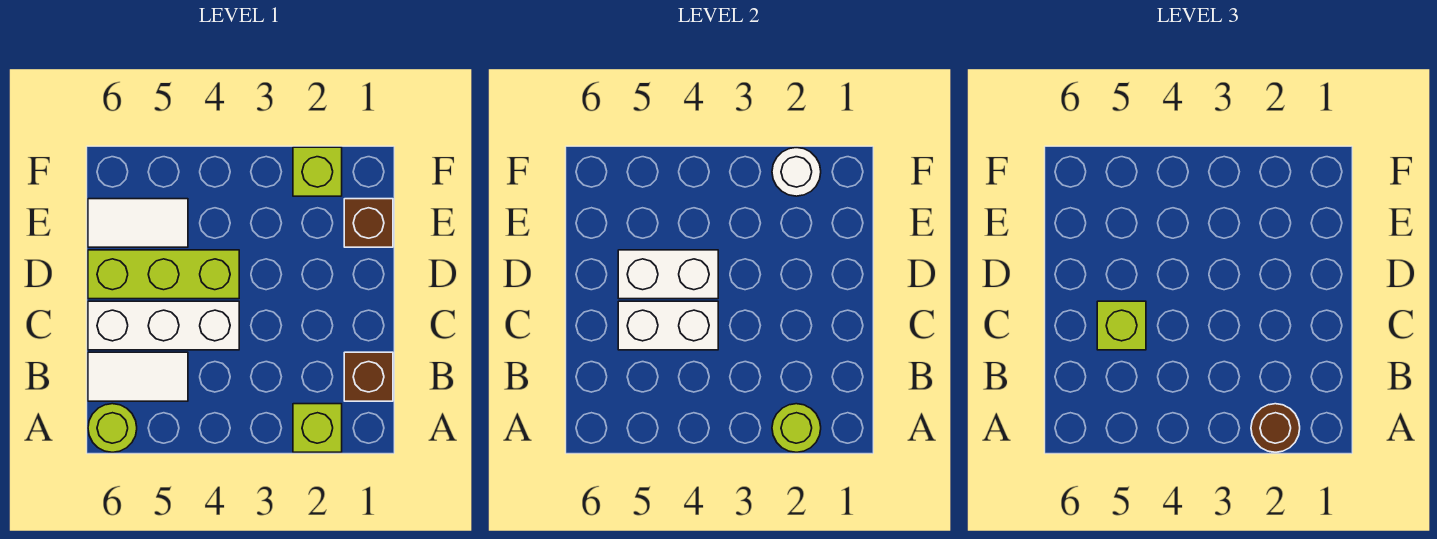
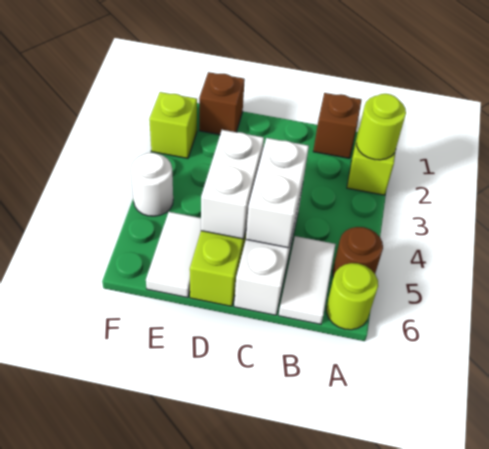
brown round brick A2 level 3 -> brown round brick A5 level 1
lime brick C5 level 3 -> none
white round brick F2 level 2 -> white round brick F4 level 1

